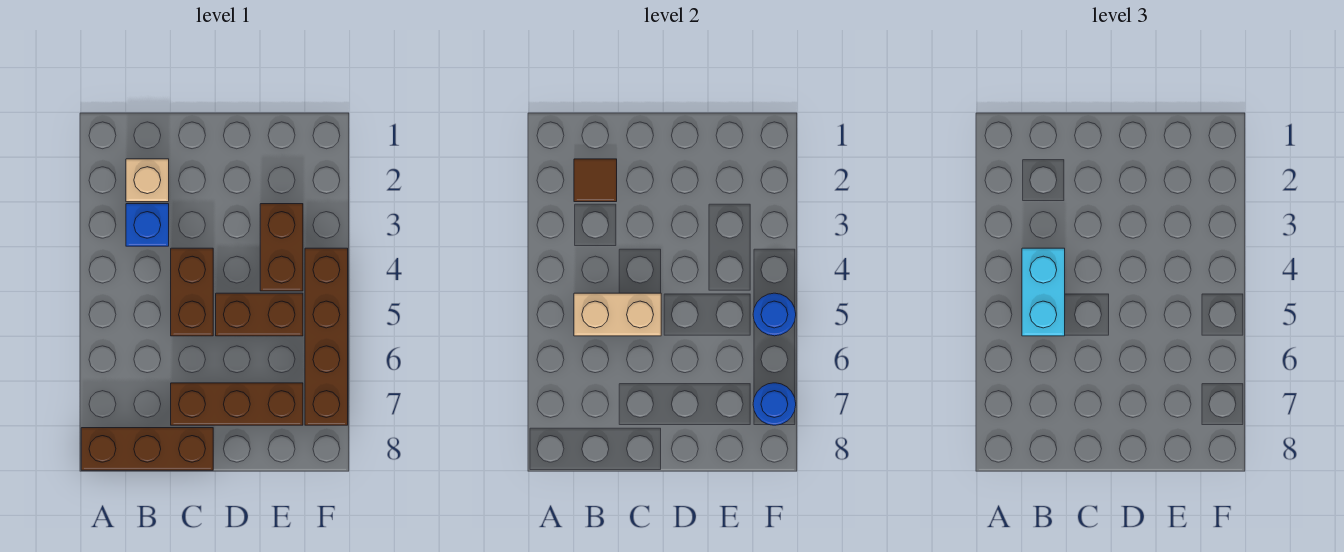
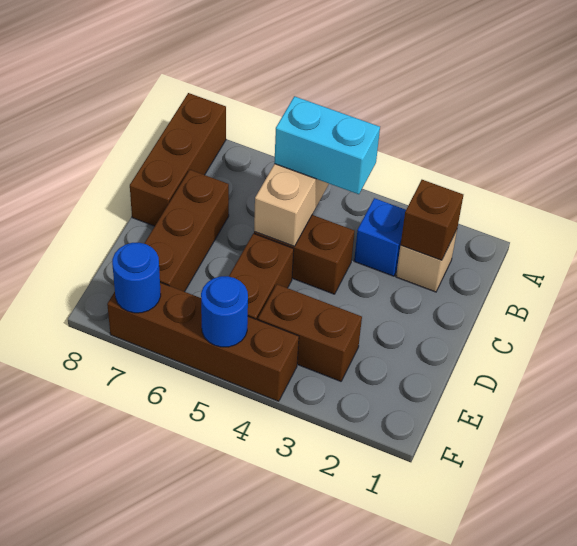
brown tile B2 level 2 -> brown brick B2 level 2

